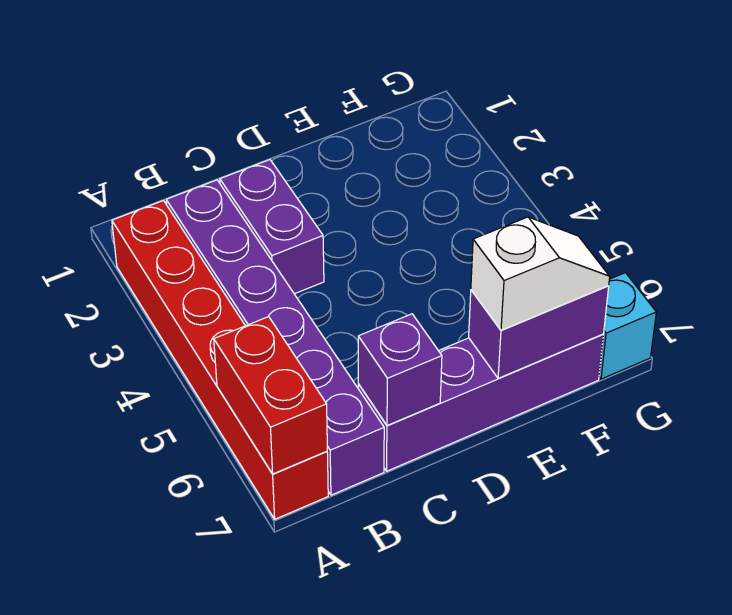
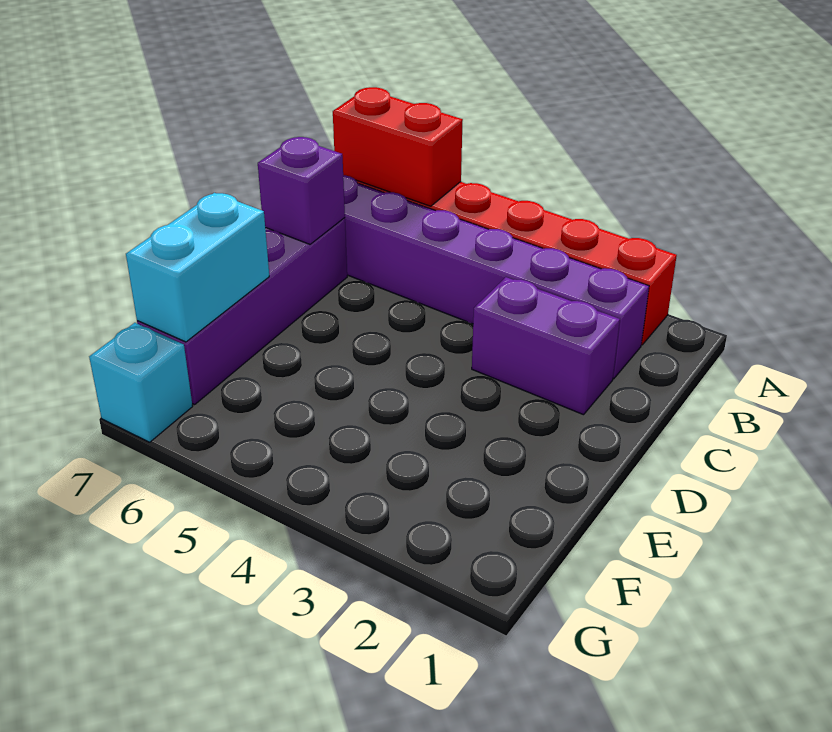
purple brick E7:F7 level 2 -> cyan brick E7:F7 level 2
white slope E7:F7 level 3 top E -> none

